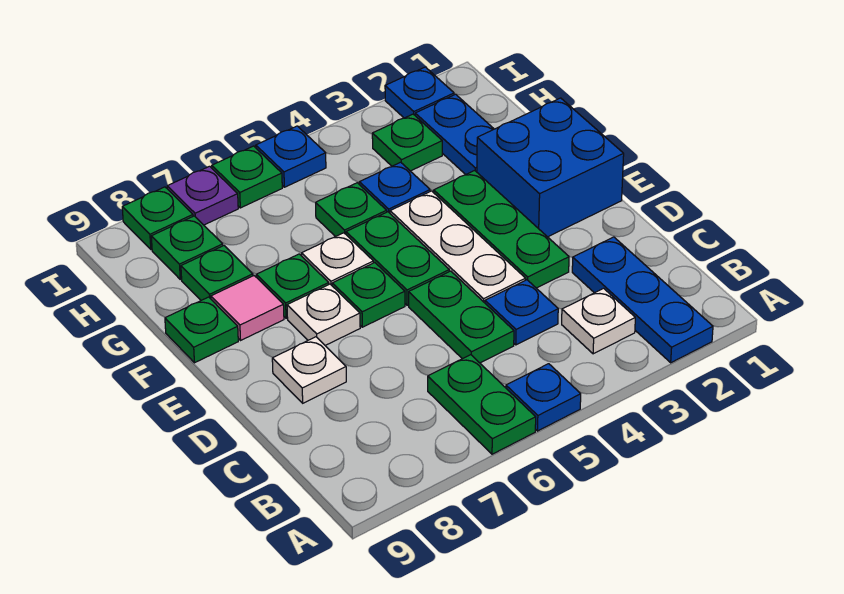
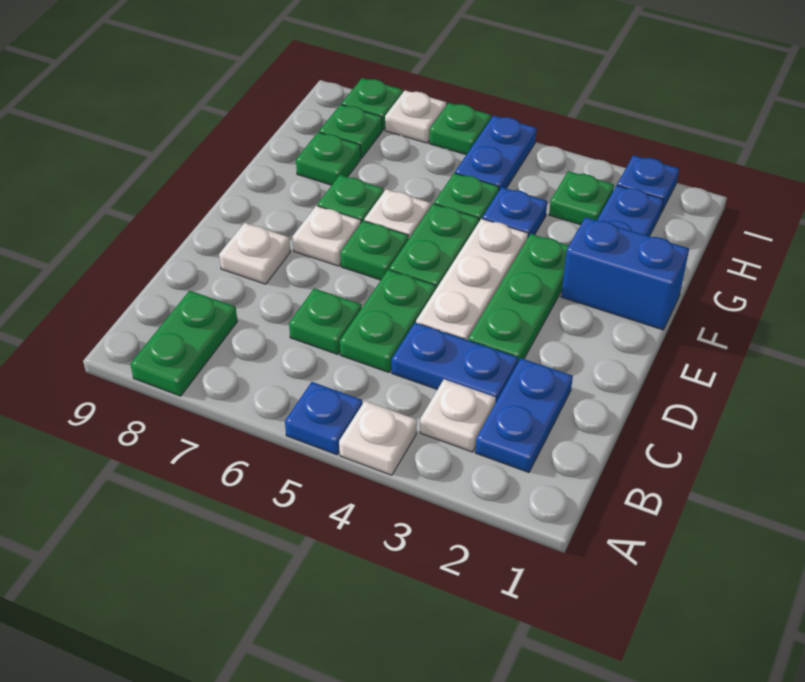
blue plate A2:C2 level 1 -> blue plate B2:C2 level 1
none -> white plate A4 level 1
green plate A6:B6 level 1 -> green plate A8:B8 level 1
blue plate C4 level 1 -> blue plate C3:C4 level 1
blue brick E1:F2 level 1 -> blue brick F1:F2 level 1
pink tile F8 level 1 -> none
green plate F9 level 1 -> green plate C6 level 1
blue plate I5 level 1 -> blue plate H5:I5 level 1
purple plate I7 level 1 -> white plate I7 level 1

